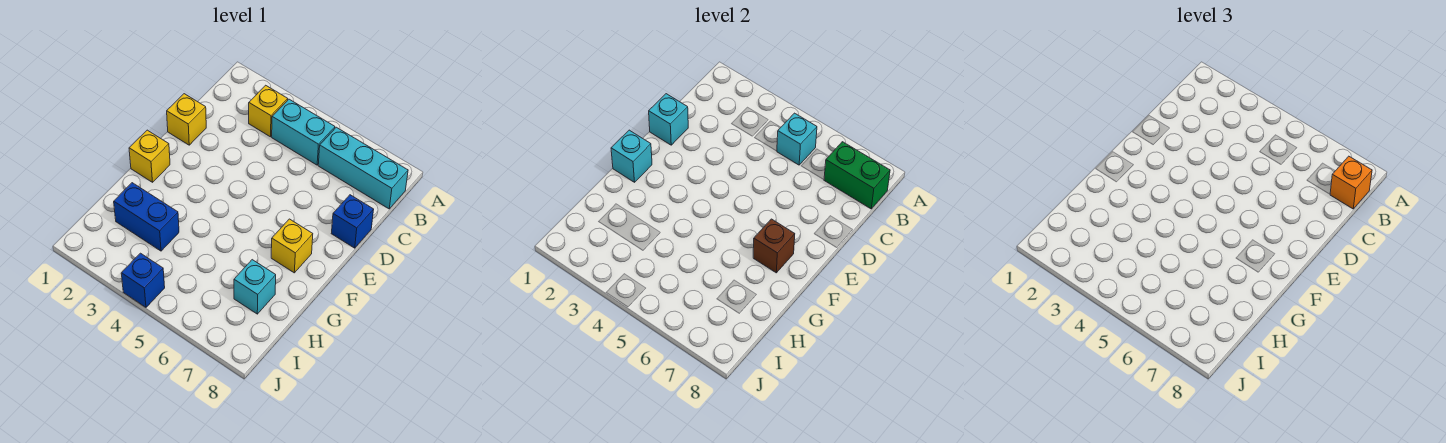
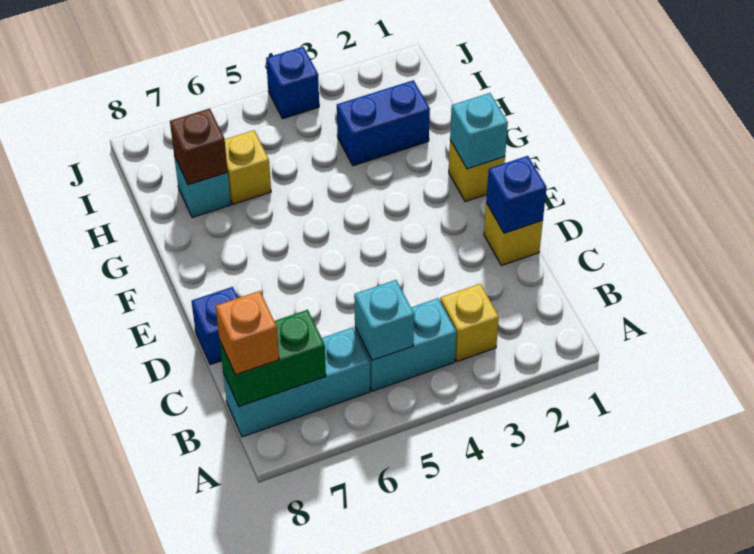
cyan brick D1 level 2 -> blue brick D1 level 2
yellow brick F7 level 1 -> yellow brick H6 level 1
brown brick F7 level 2 -> brown brick H7 level 2

